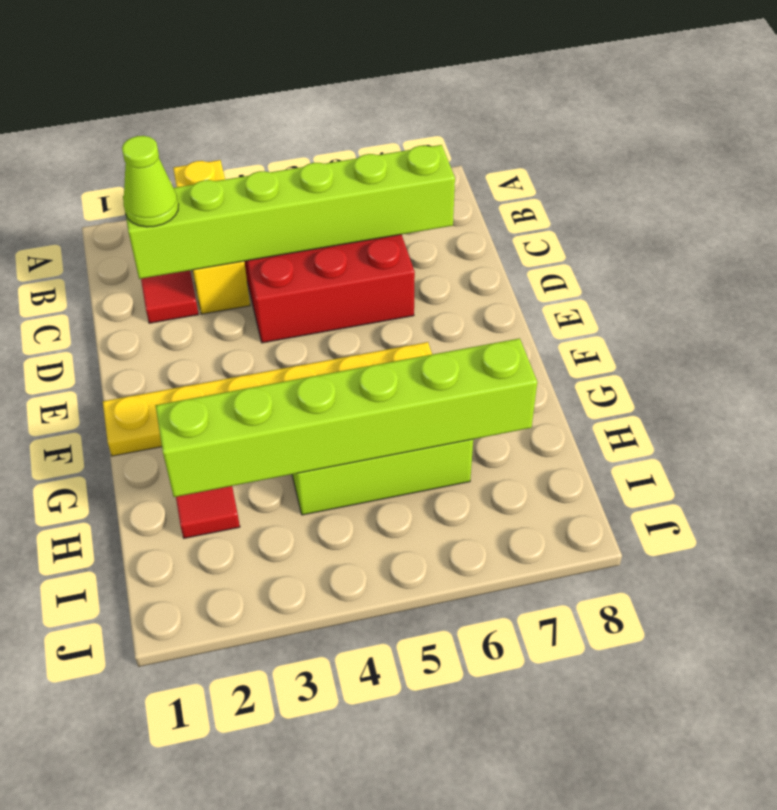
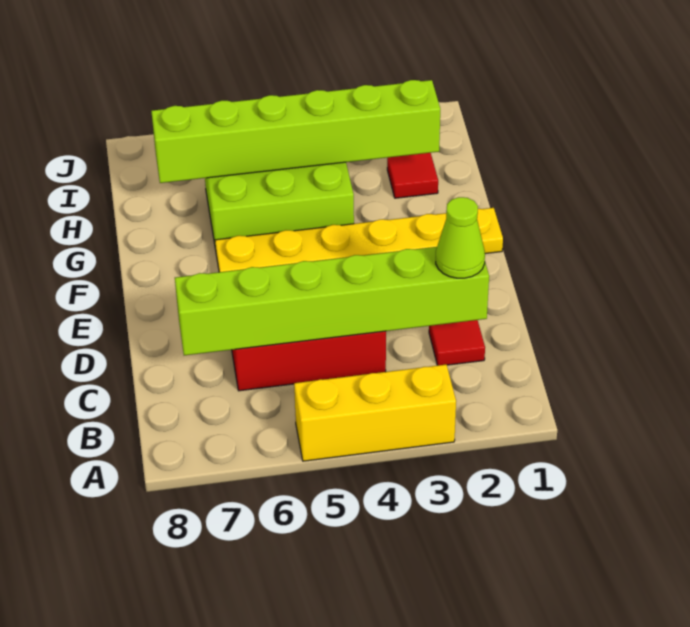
yellow brick A3:C3 level 1 -> yellow brick A3:A5 level 1

